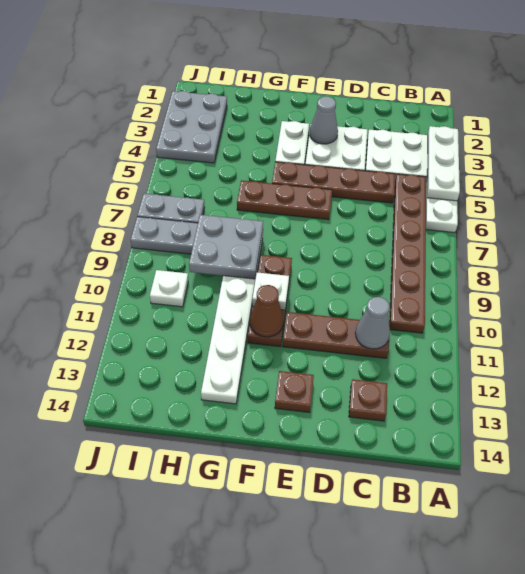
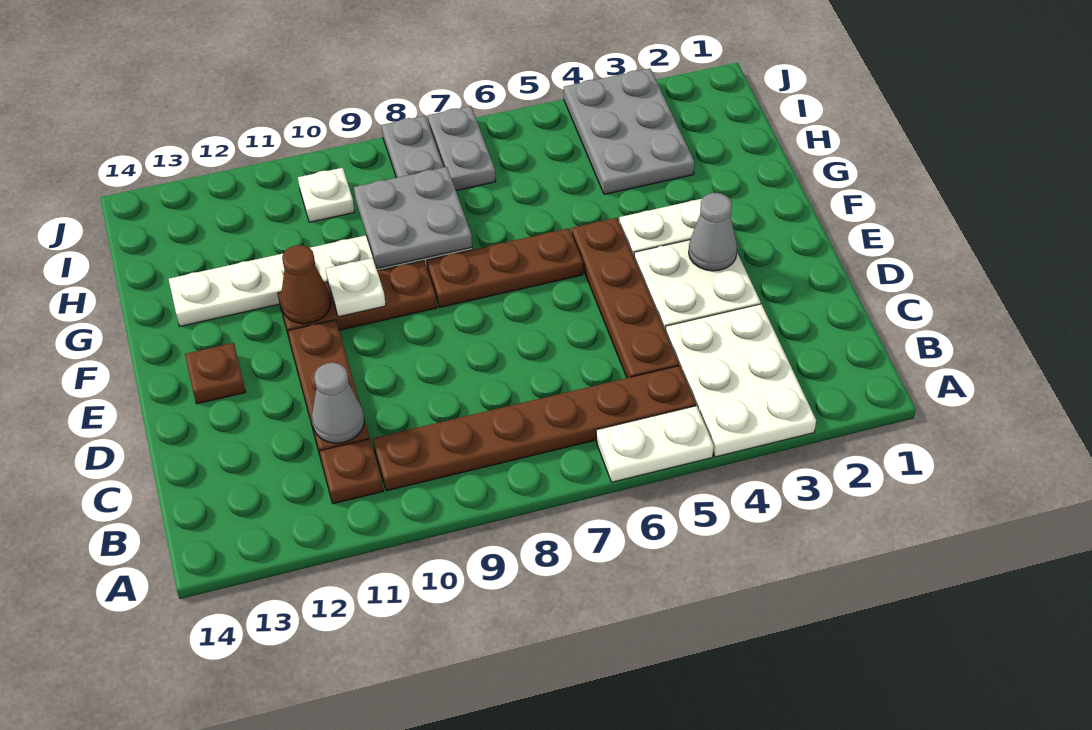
white plate A3:A5 level 2 -> none
brown plate C13 level 1 -> brown plate B11 level 1
brown plate E6:G6 level 1 -> brown plate F6:F8 level 1
grey plate I2:J4 level 1 -> grey plate H3:J4 level 1

